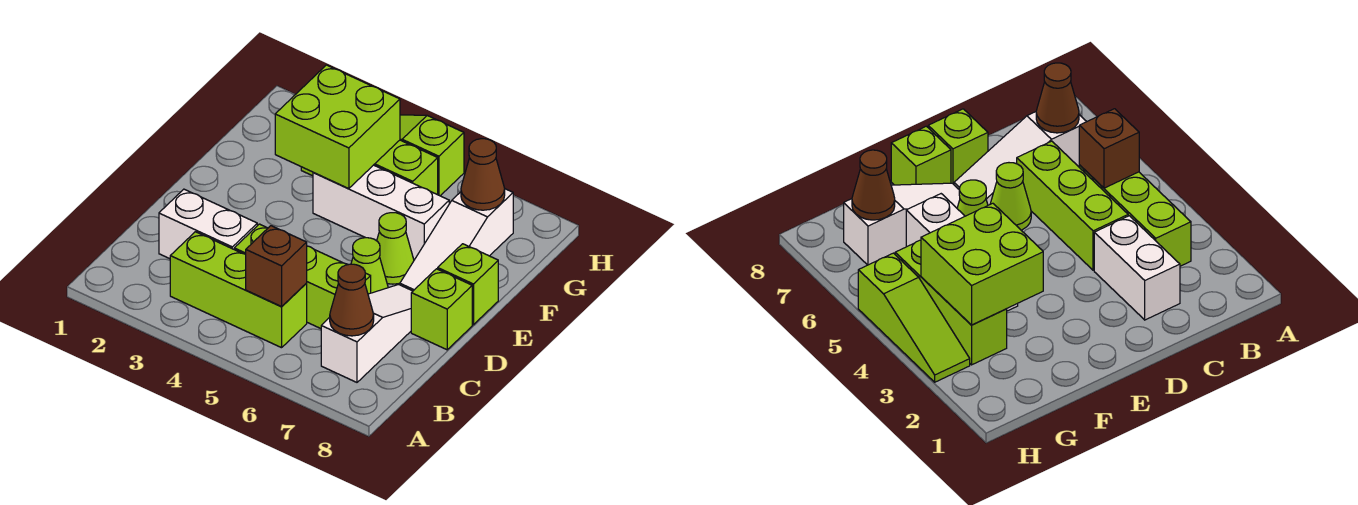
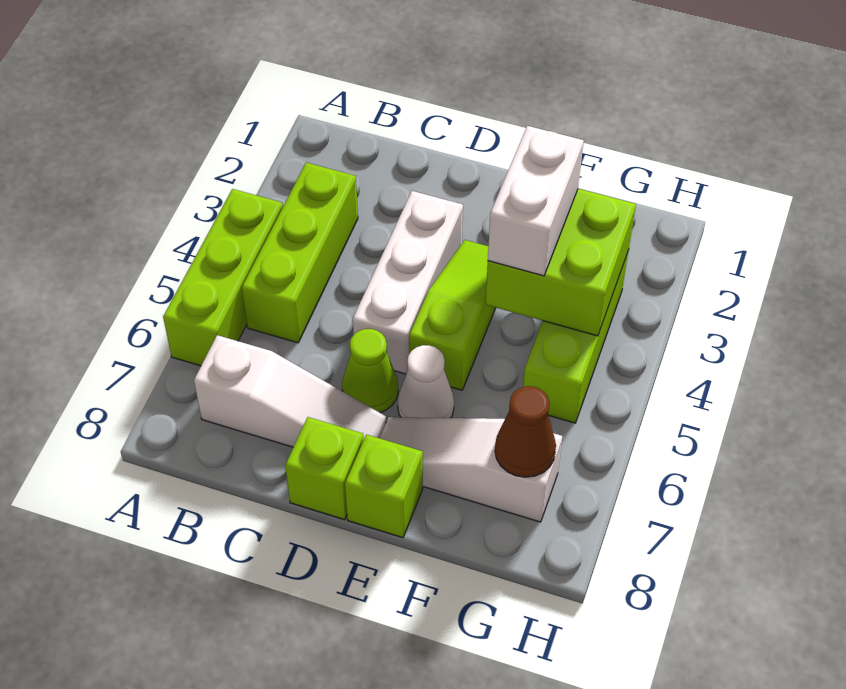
brown brick B5 level 2 -> none
brown cone B7 level 2 -> none
white brick C2:C3 level 1 -> white brick F3:F4 level 3
lime brick C4:C6 level 1 -> lime brick A4:A6 level 1
lime cone E6 level 1 -> white cone E6 level 1
white brick F4:F6 level 1 -> white brick D3:D5 level 1
lime slope H3:H5 level 1 top 5 -> lime slope E3:E5 level 1 top 5

